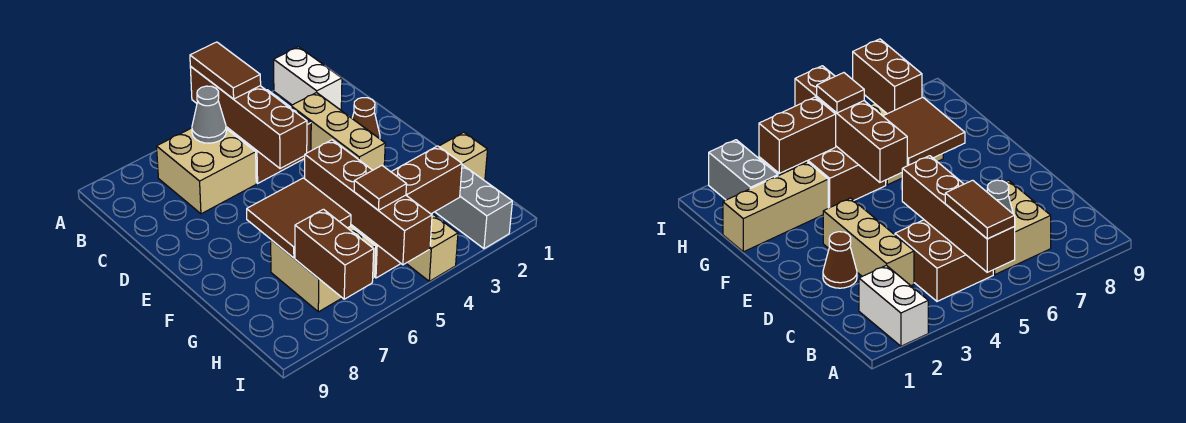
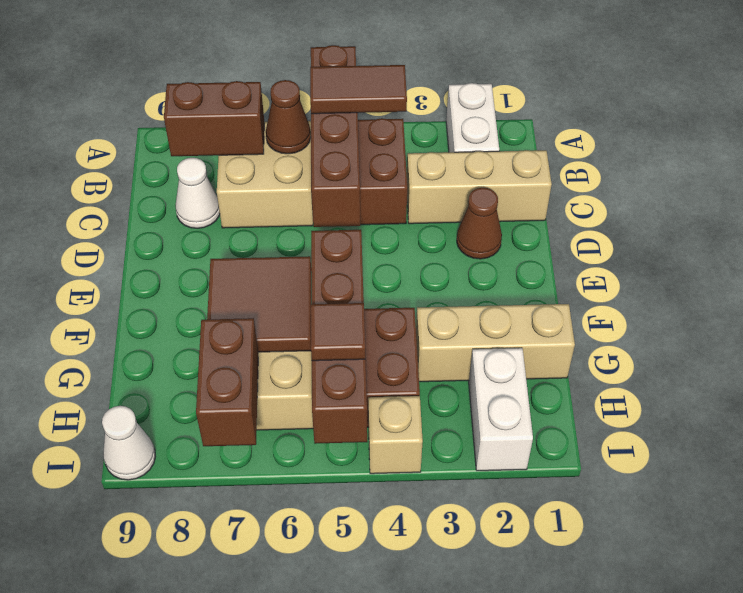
brown tile A5:B5 level 3 -> brown tile B4:B5 level 3
grey cone B6 level 2 -> brown cone B6 level 2
tan brick C3:E3 level 1 -> tan brick C1:C3 level 1
none -> white cone C8 level 1
grey brick H2:I2 level 1 -> white brick H2:I2 level 1
brown brick H3:H4 level 2 -> brown brick B7:B8 level 2
none -> white cone I9 level 1

